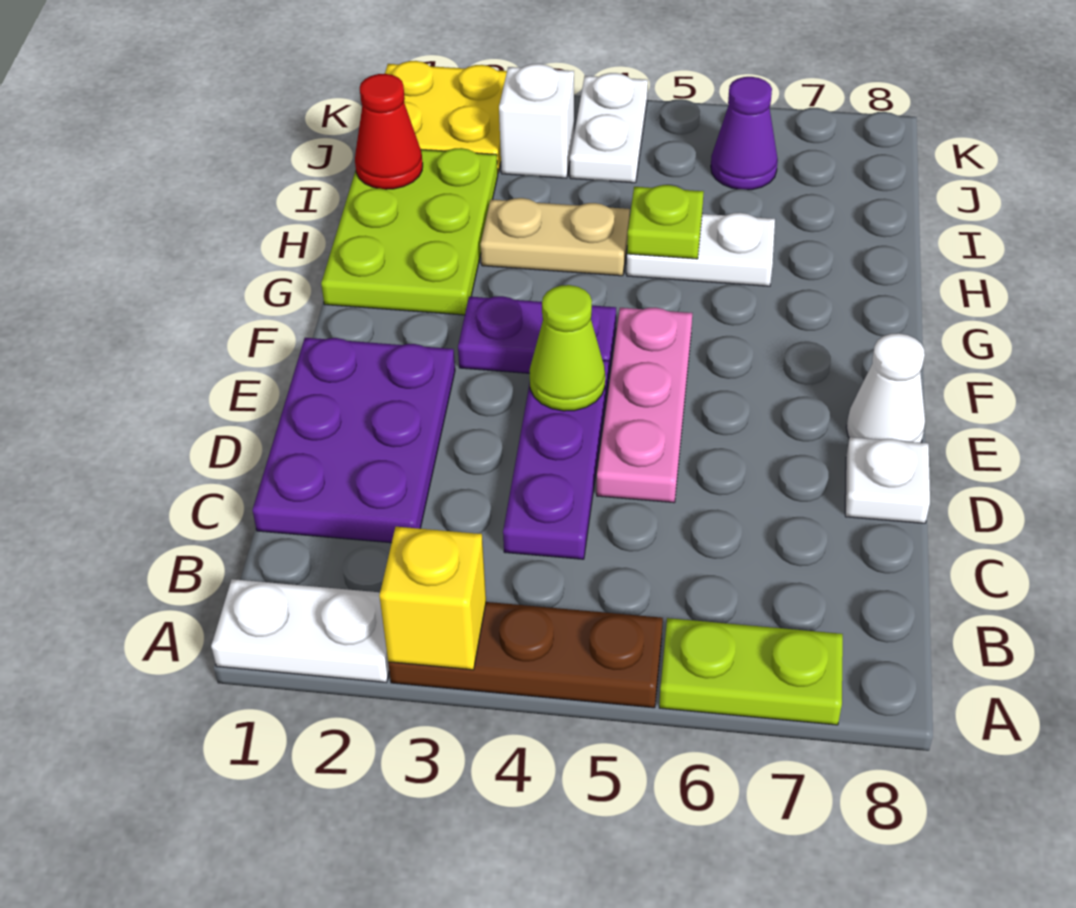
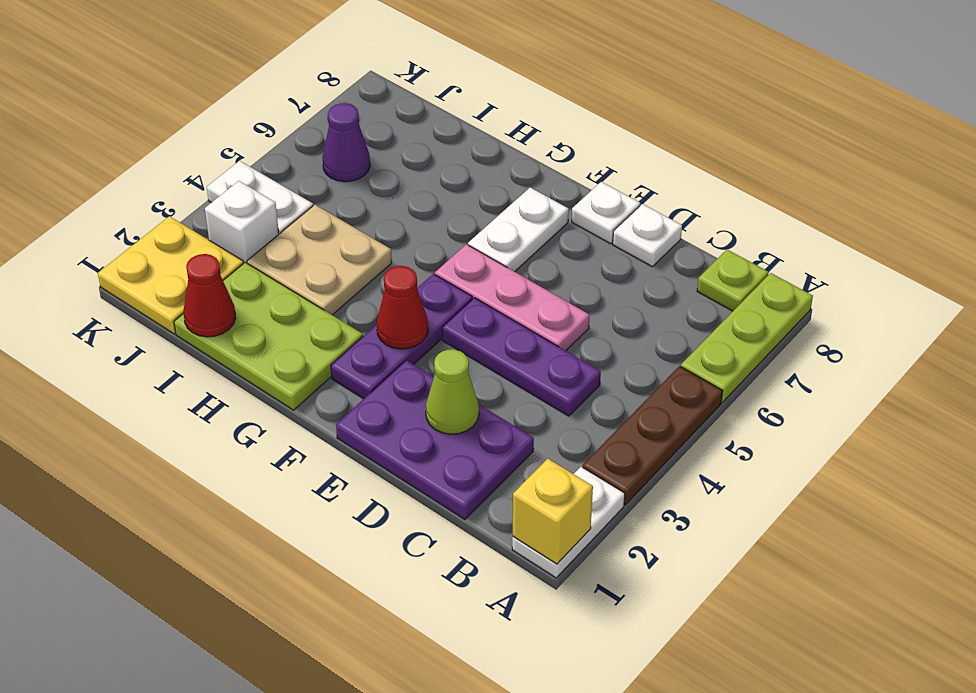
yellow brick A3 level 2 -> yellow brick A1 level 2
lime plate A6:A7 level 1 -> lime plate A6:A8 level 1
lime cone E4 level 2 -> lime cone D2 level 2
white cone E8 level 1 -> white plate E8 level 1
purple plate F3:F4 level 1 -> purple plate F2:F4 level 1
none -> red cone F3 level 2
tan plate H3:H4 level 1 -> tan plate H3:I4 level 1
white plate H5:H6 level 1 -> white plate F6:F7 level 1
lime plate H5 level 2 -> lime plate B8 level 1

